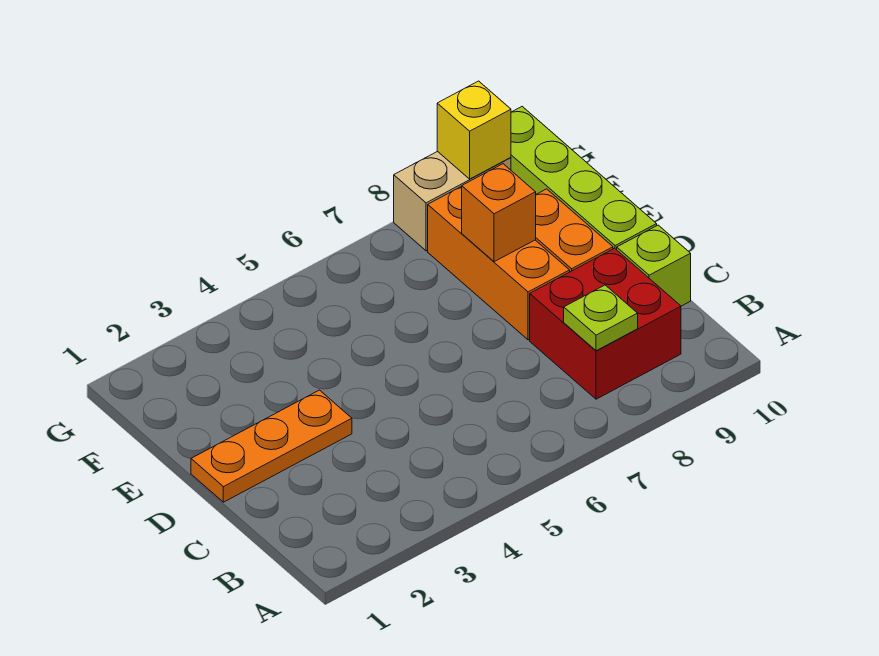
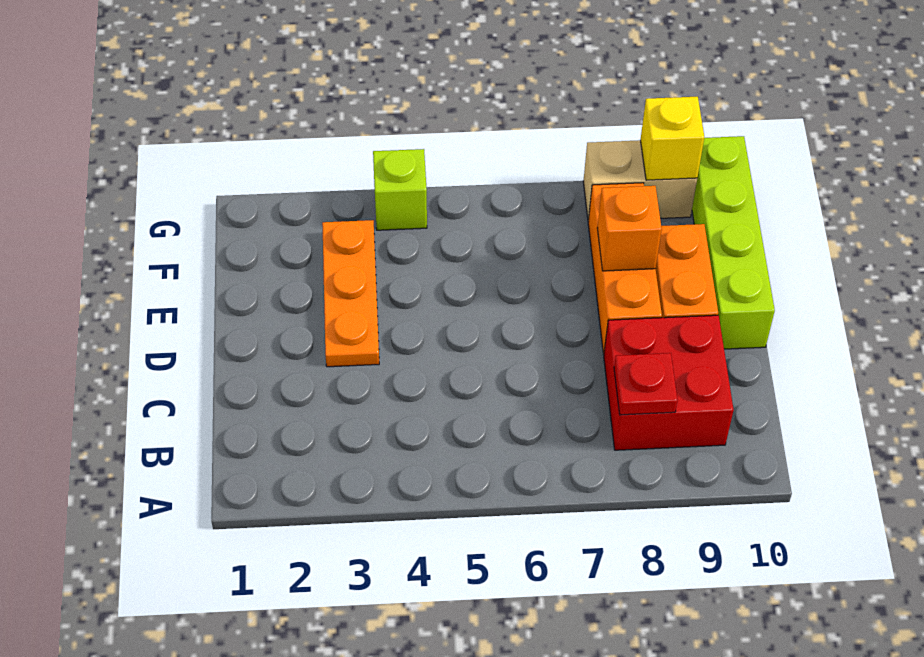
lime plate B8 level 2 -> red plate B8 level 2
lime brick C10 level 1 -> lime brick G4 level 1
orange plate D1:D3 level 1 -> orange plate D3:F3 level 1

